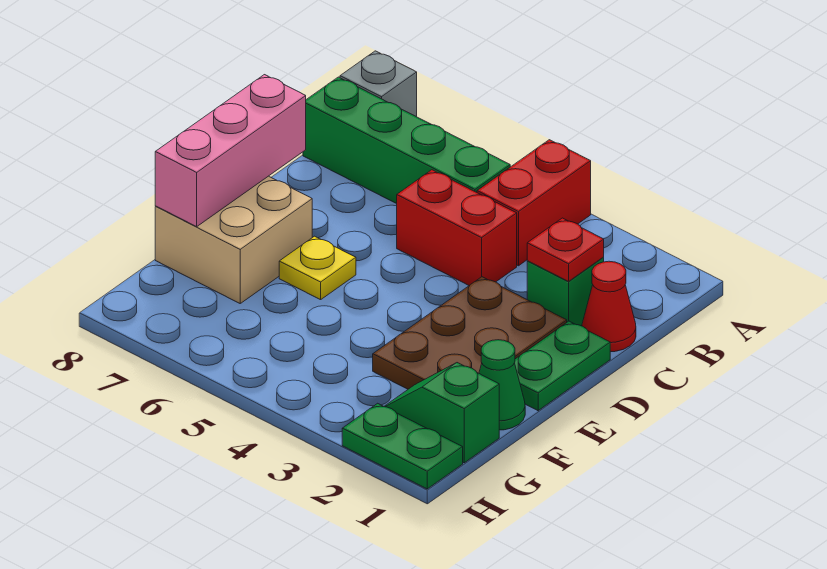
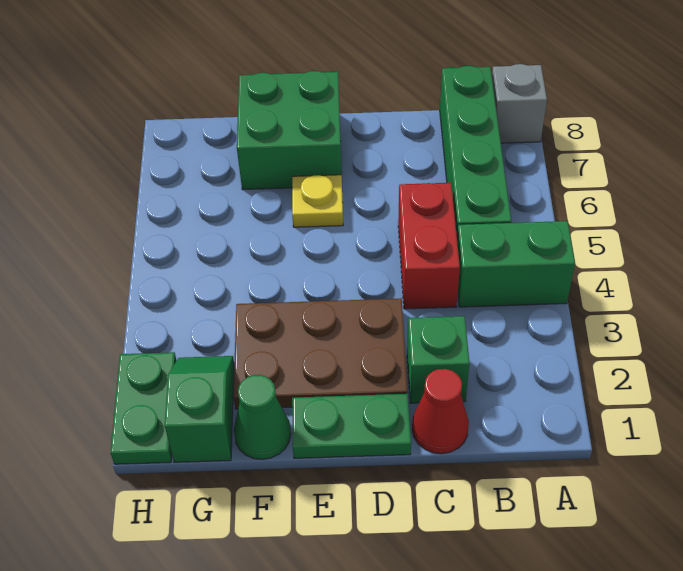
red brick A4:B4 level 1 -> green brick A4:B4 level 1
red plate C2 level 2 -> none
pink brick D8:F8 level 2 -> none
tan brick E7:F8 level 1 -> green brick E7:F8 level 1

